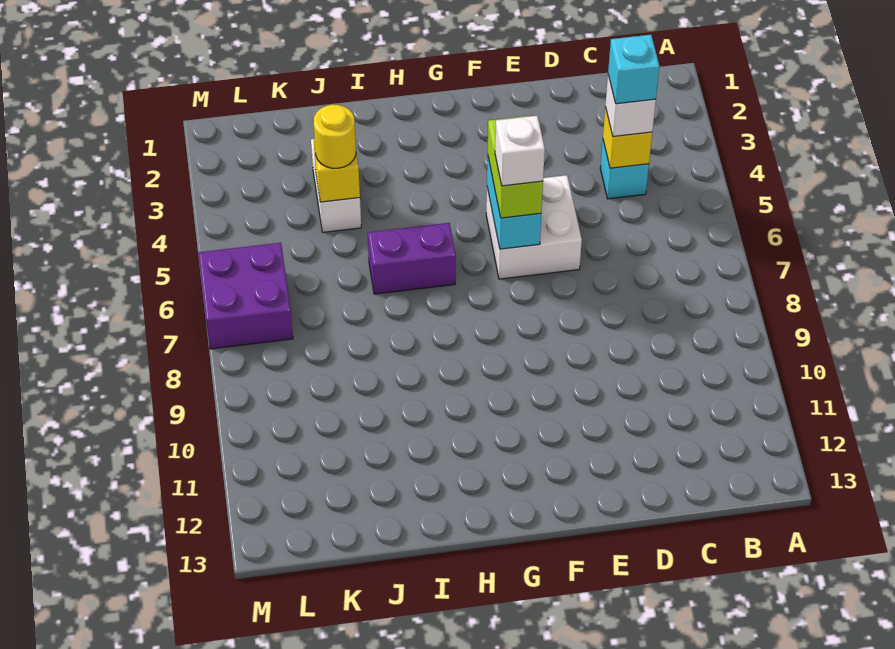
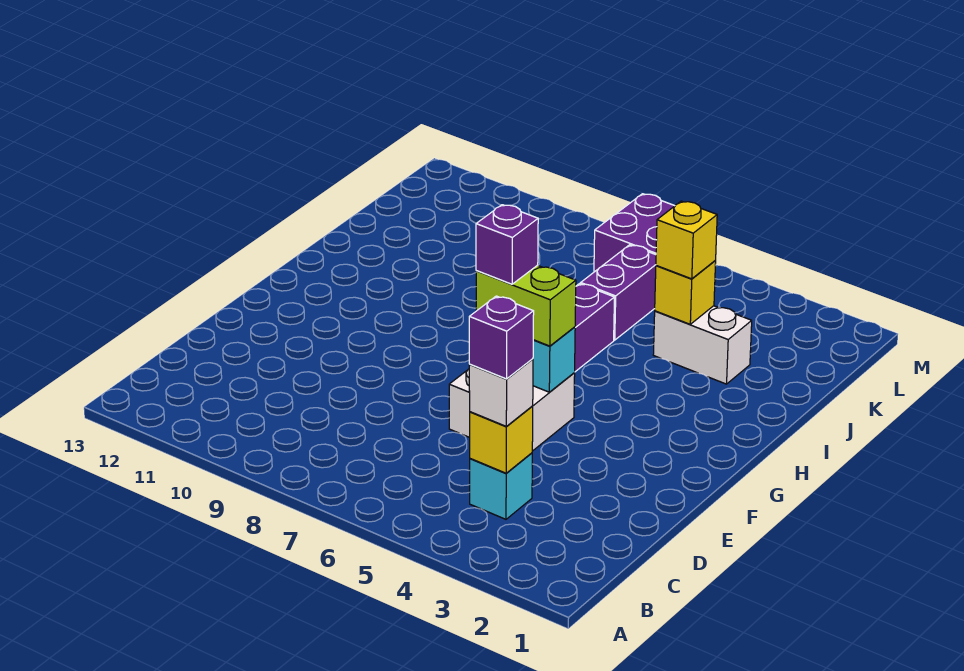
cyan brick C4 level 4 -> purple brick C4 level 4
white brick F6 level 4 -> purple brick F6 level 4
yellow round brick J4 level 3 -> yellow brick J4 level 3
none -> purple brick J6:K6 level 1

